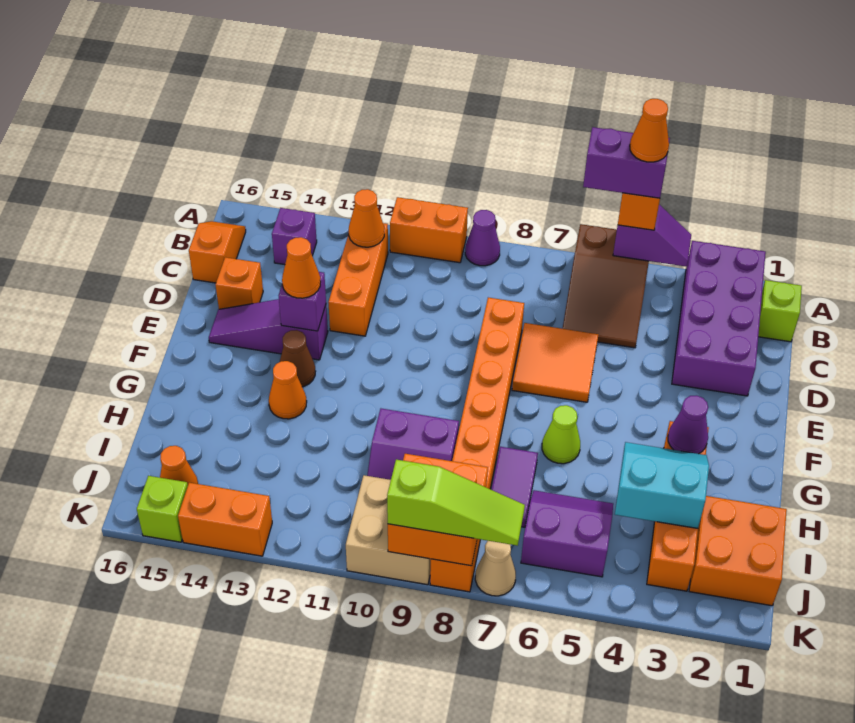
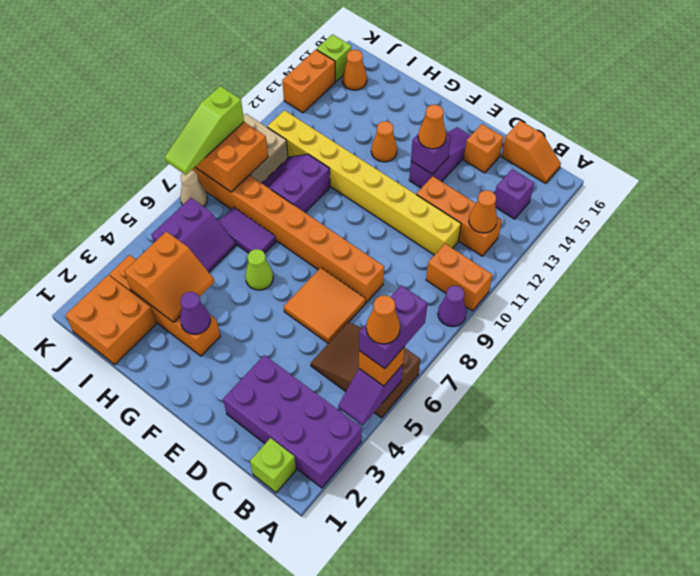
orange brick A10:A11 level 1 -> orange brick A10:B10 level 1
none -> yellow brick C11:J11 level 1
brown cone F13 level 1 -> none
cyan slope H3:I4 level 2 top I -> orange slope H3:I4 level 2 top I

